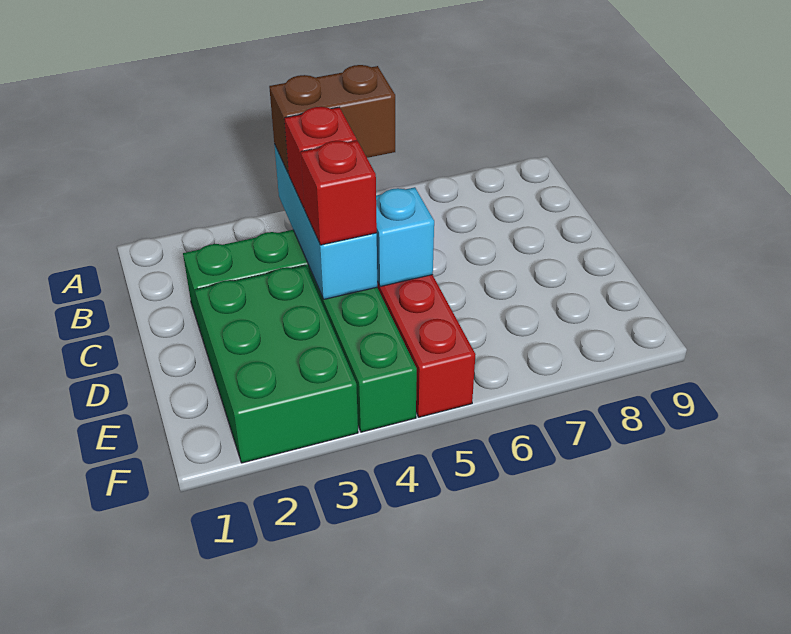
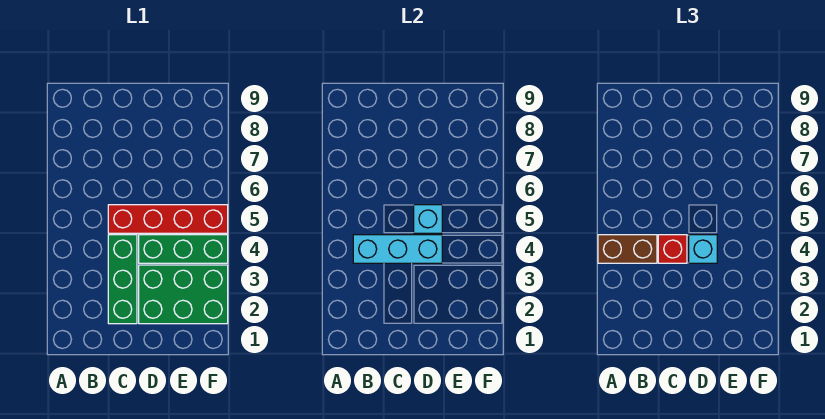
brown brick B4:B5 level 3 -> brown brick A4:B4 level 3
red brick D4 level 3 -> cyan brick D4 level 3

